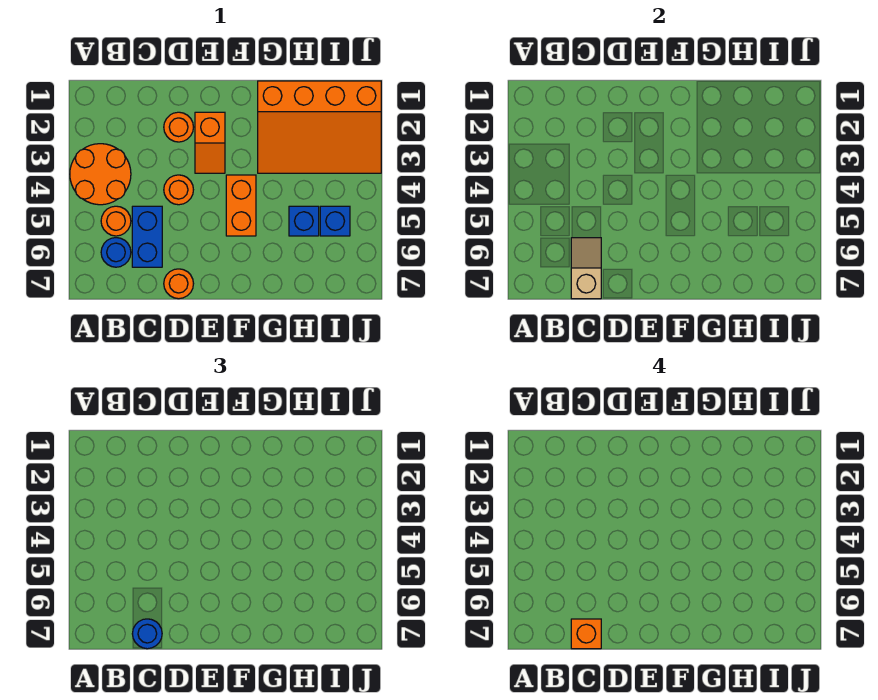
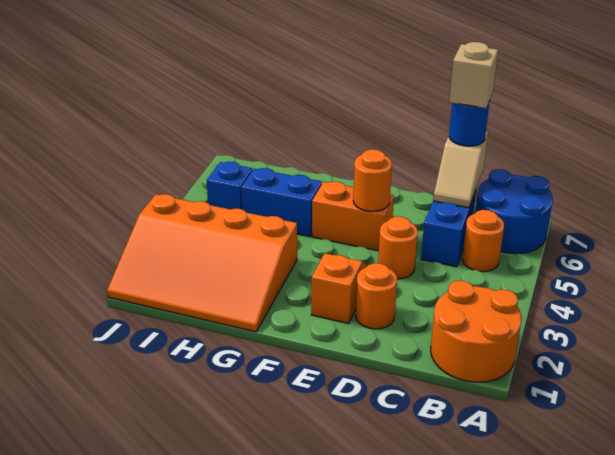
orange round brick A3:B4 level 1 -> orange round brick A1:B2 level 1
blue round brick B6 level 1 -> blue round brick A6:B7 level 1
orange brick C7 level 4 -> tan brick C7 level 4
orange round brick D7 level 1 -> orange round brick E5 level 2
orange brick F4:F5 level 1 -> orange brick E5:F5 level 1
orange slope G1:J3 level 1 top 1 -> orange slope G1:J3 level 1 top 3
blue brick H5 level 1 -> blue brick G5:H5 level 1

